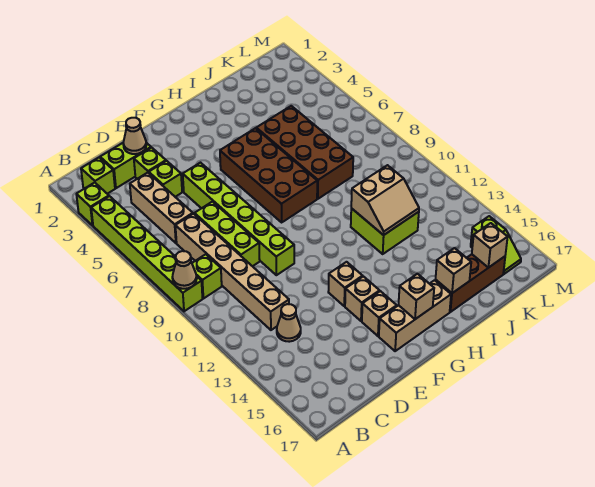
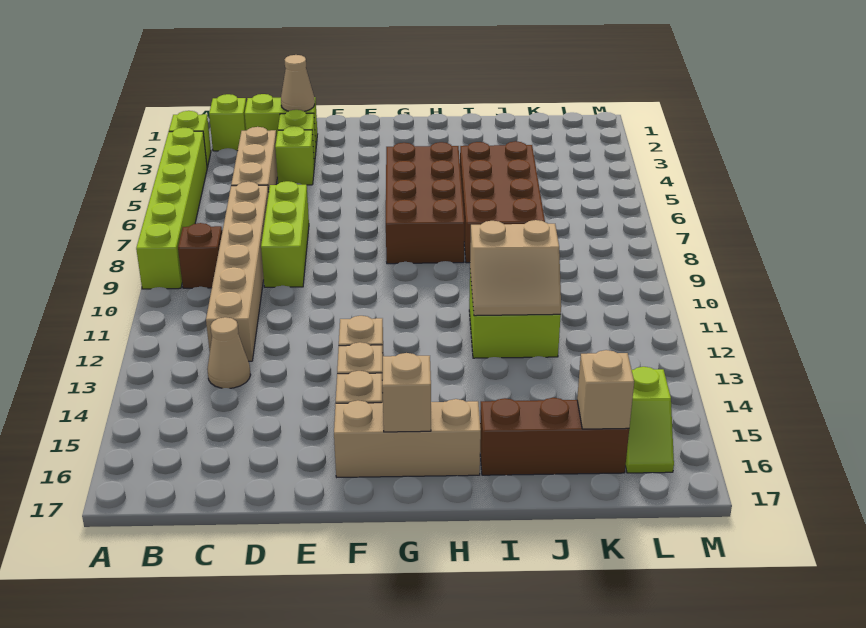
tan cone A9 level 2 -> none
lime brick B9 level 1 -> brown brick B9 level 1
lime brick E5:E10 level 1 -> none
tan brick I16 level 2 -> none

